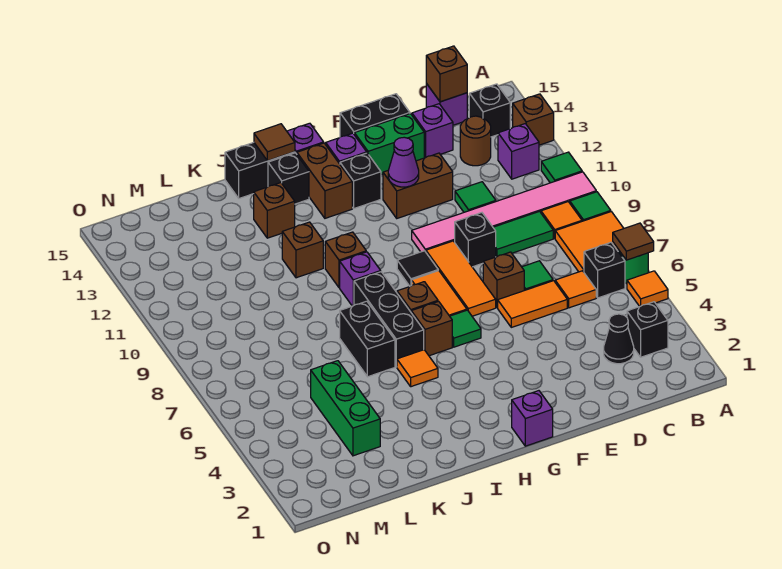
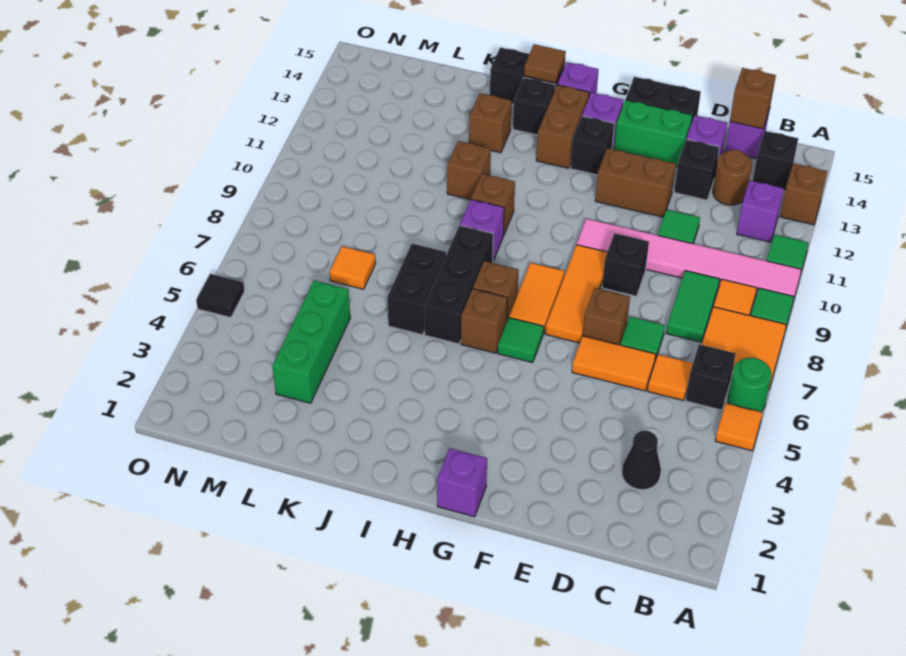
brown tile A6 level 2 -> none
black brick B3 level 1 -> black brick D13 level 1
green tile C9:D9 level 1 -> green tile C8:C9 level 1
purple cone F12 level 2 -> none
black tile G9 level 1 -> black tile O5 level 1
orange tile I5 level 1 -> orange tile L7 level 1

